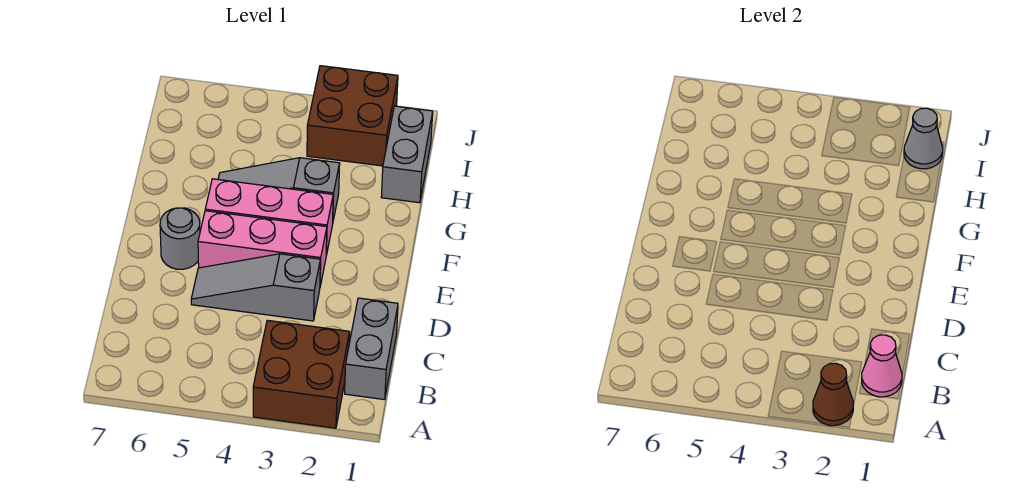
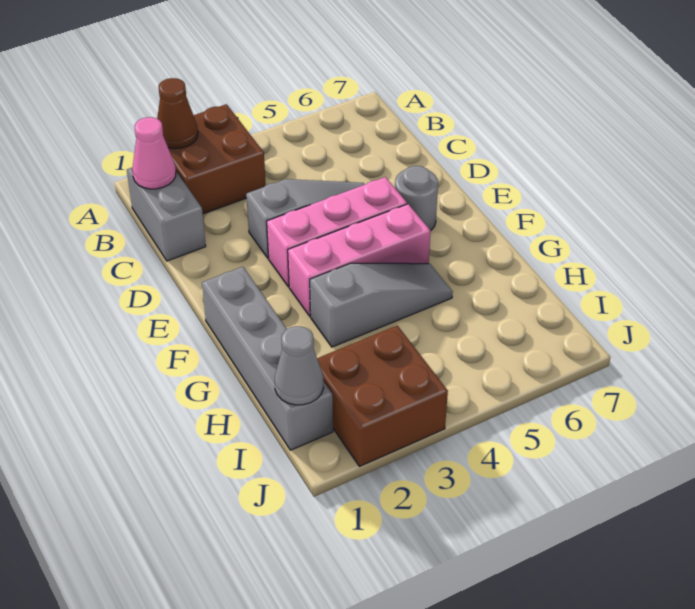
grey brick H1:I1 level 1 -> grey brick F1:I1 level 1

